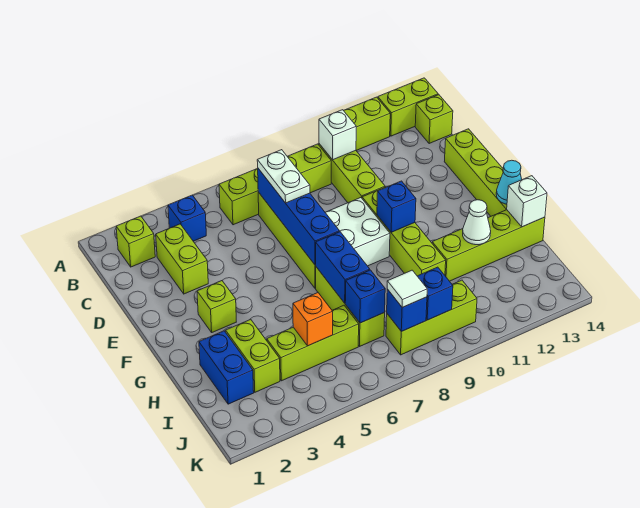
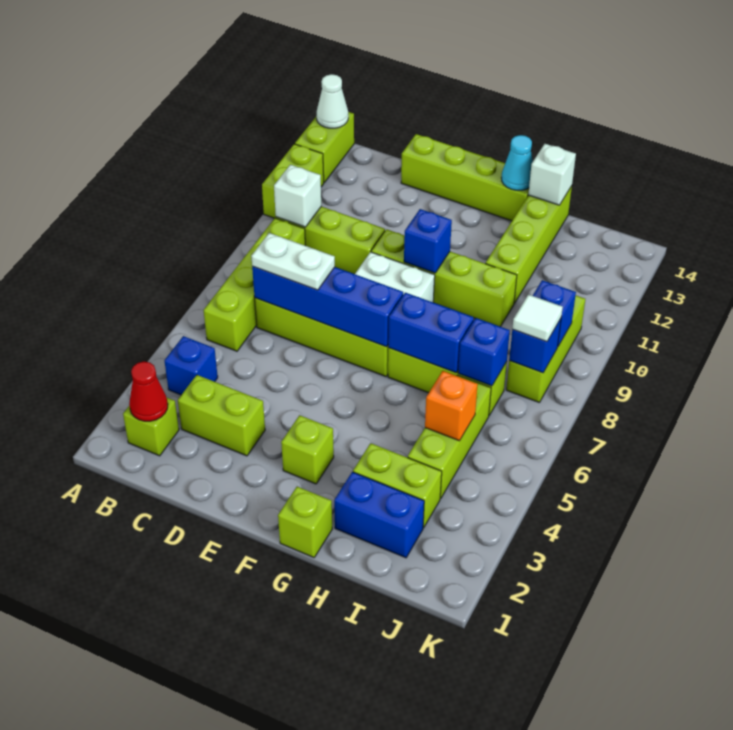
none -> red cone B2 level 2
lime brick B14 level 1 -> lime brick G1 level 1
white cone H12 level 2 -> white cone A14 level 2

